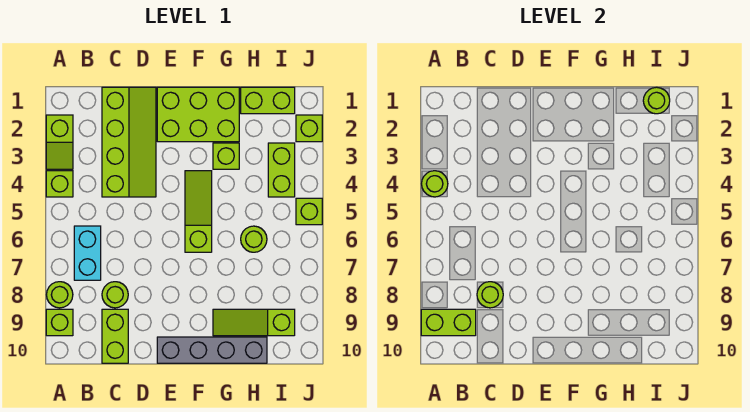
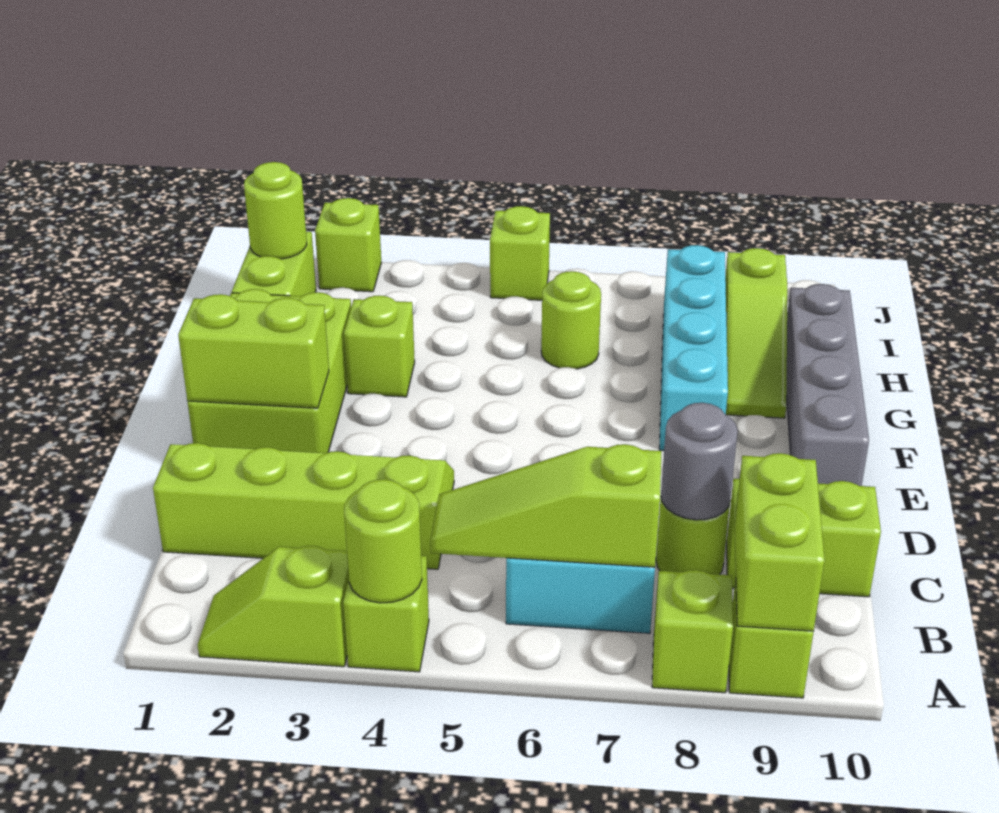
lime slope A2:A3 level 1 top 2 -> lime slope A2:A3 level 1 top 3
lime round brick A8 level 1 -> lime brick A8 level 1
lime round brick C8 level 2 -> grey round brick C8 level 2
lime slope F4:F6 level 1 top 6 -> lime slope B5:B7 level 2 top 7
none -> cyan brick F8:I8 level 1
lime brick I3:I4 level 1 -> lime brick E1:E2 level 2

